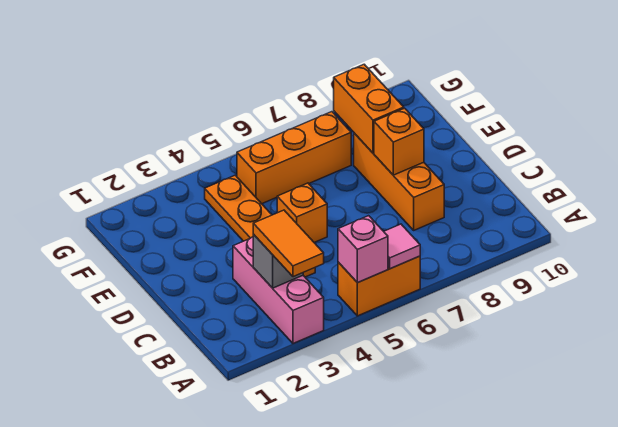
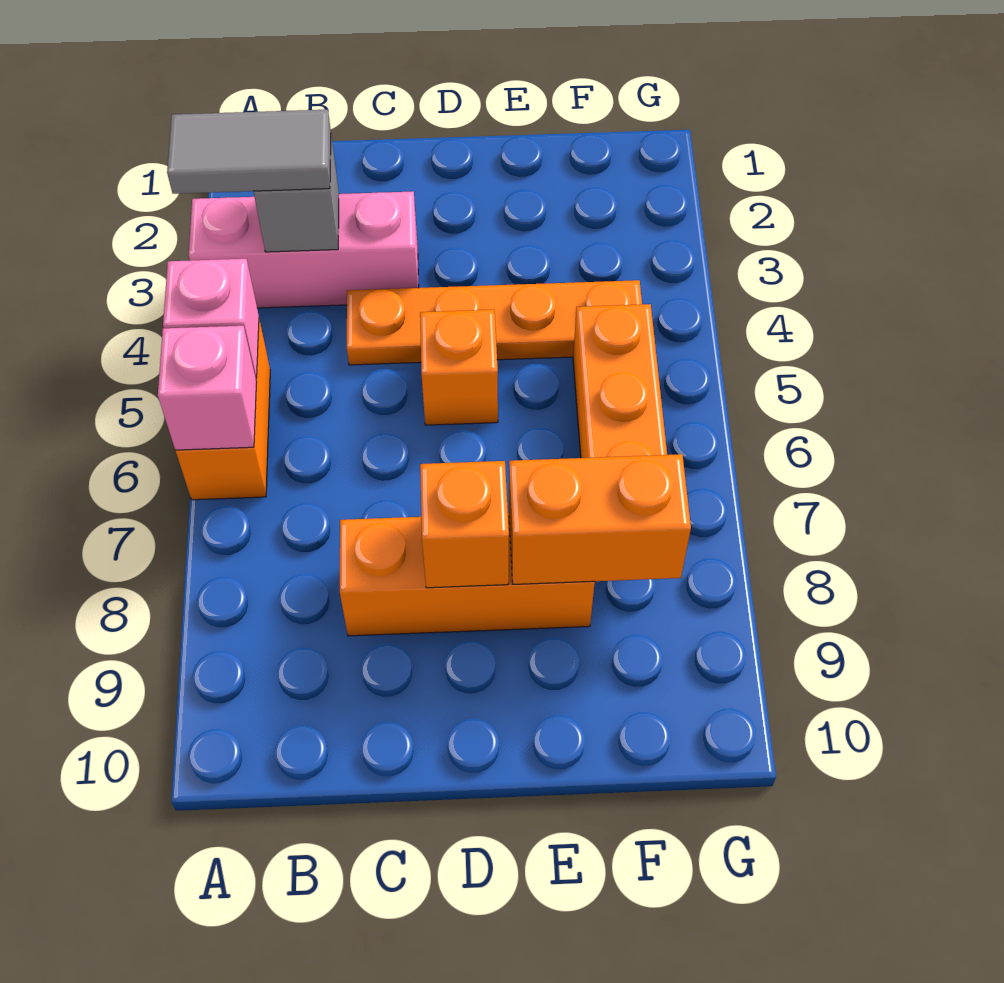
orange tile A3:B3 level 3 -> grey tile A3:B3 level 3
pink tile A6 level 2 -> pink brick A6 level 2

